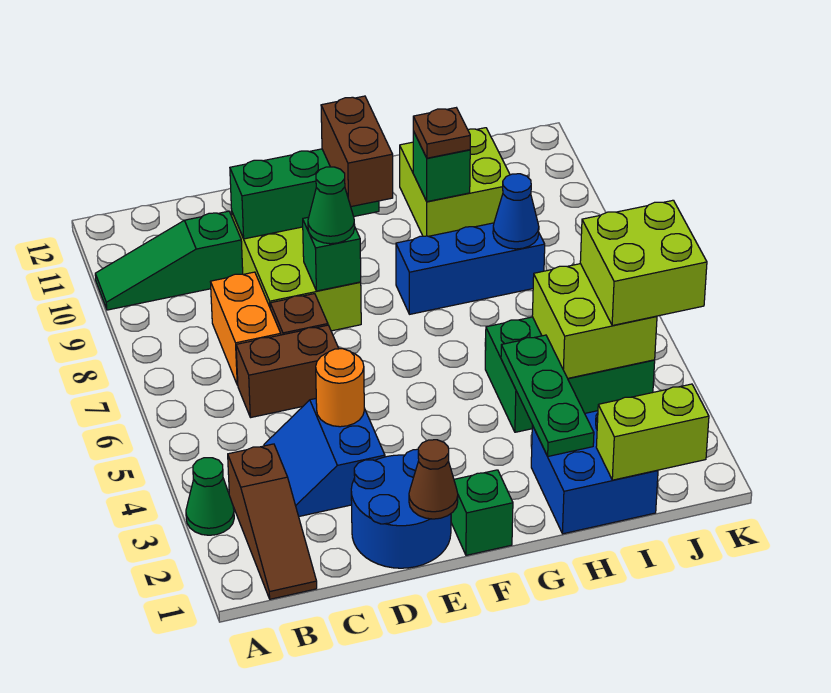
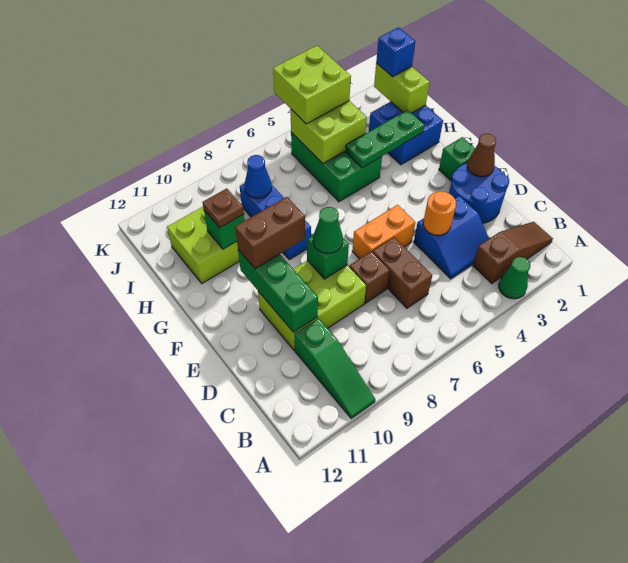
orange brick C7:C8 level 1 -> orange brick E5:E6 level 1
none -> blue brick J1 level 3

